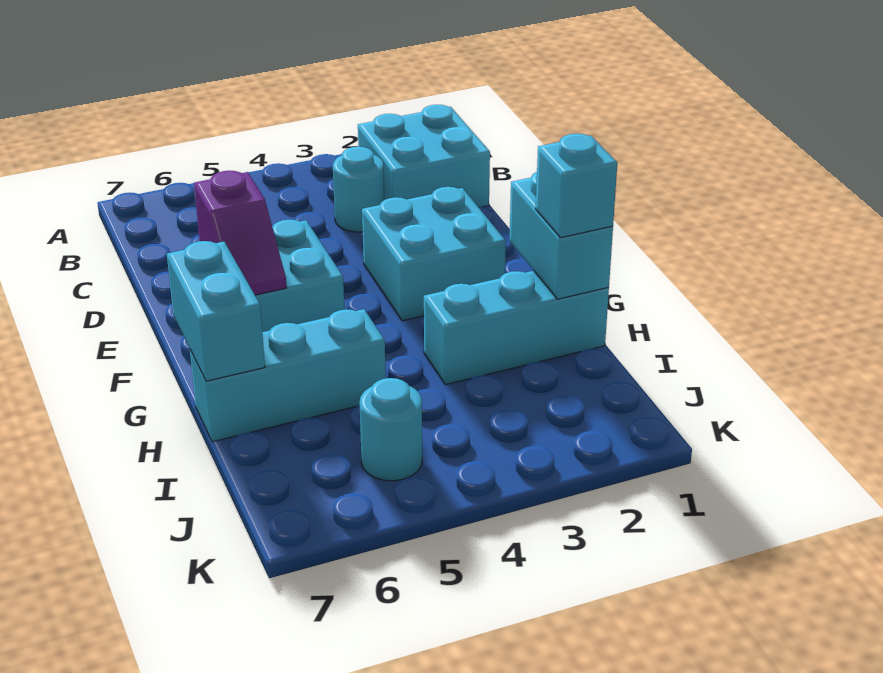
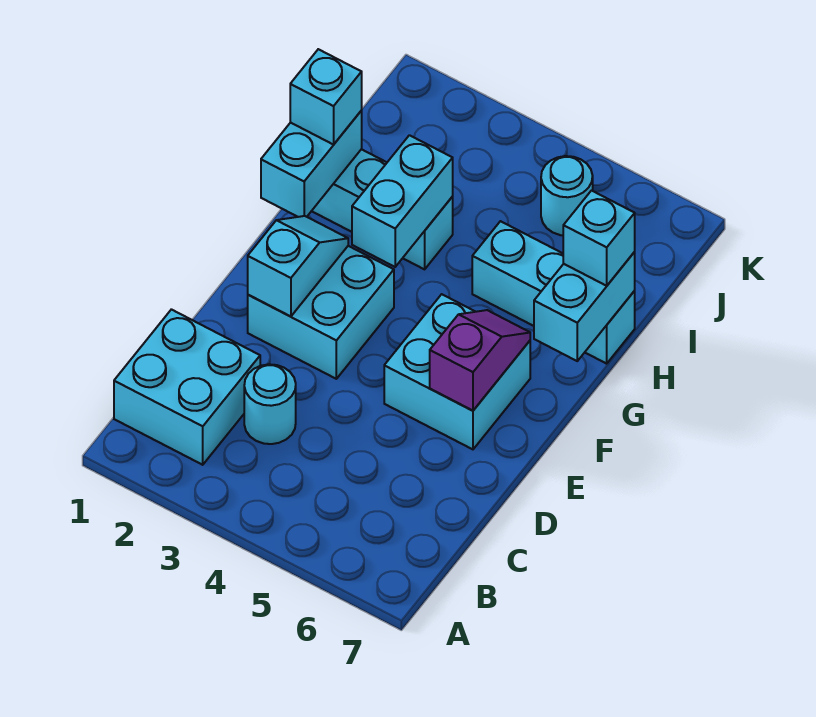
none -> cyan slope E2:F2 level 2 top E
none -> cyan brick G3:H3 level 2
none -> cyan brick H7 level 3

